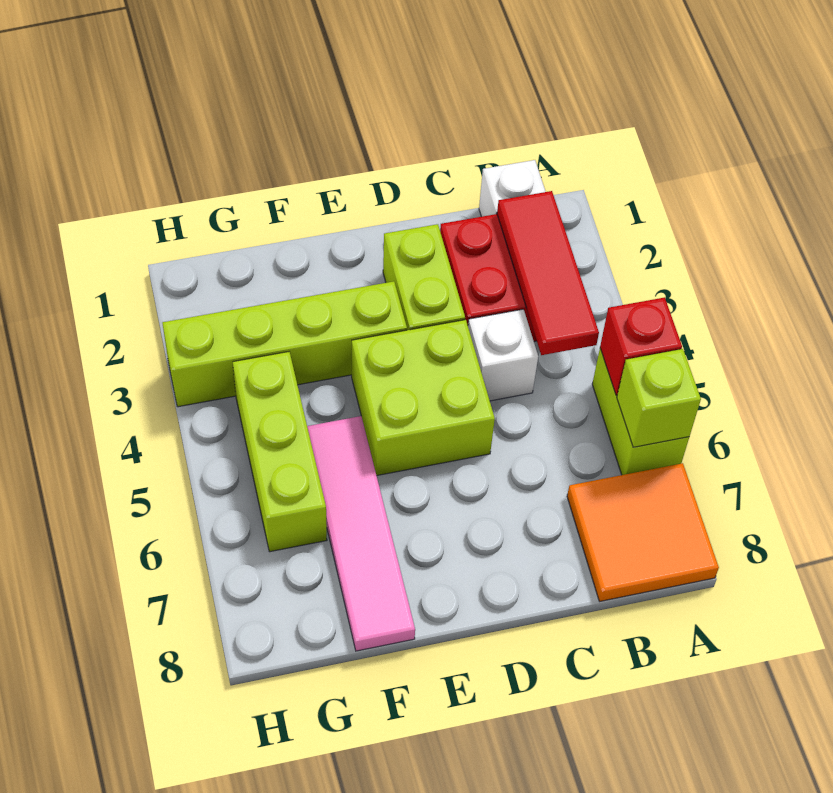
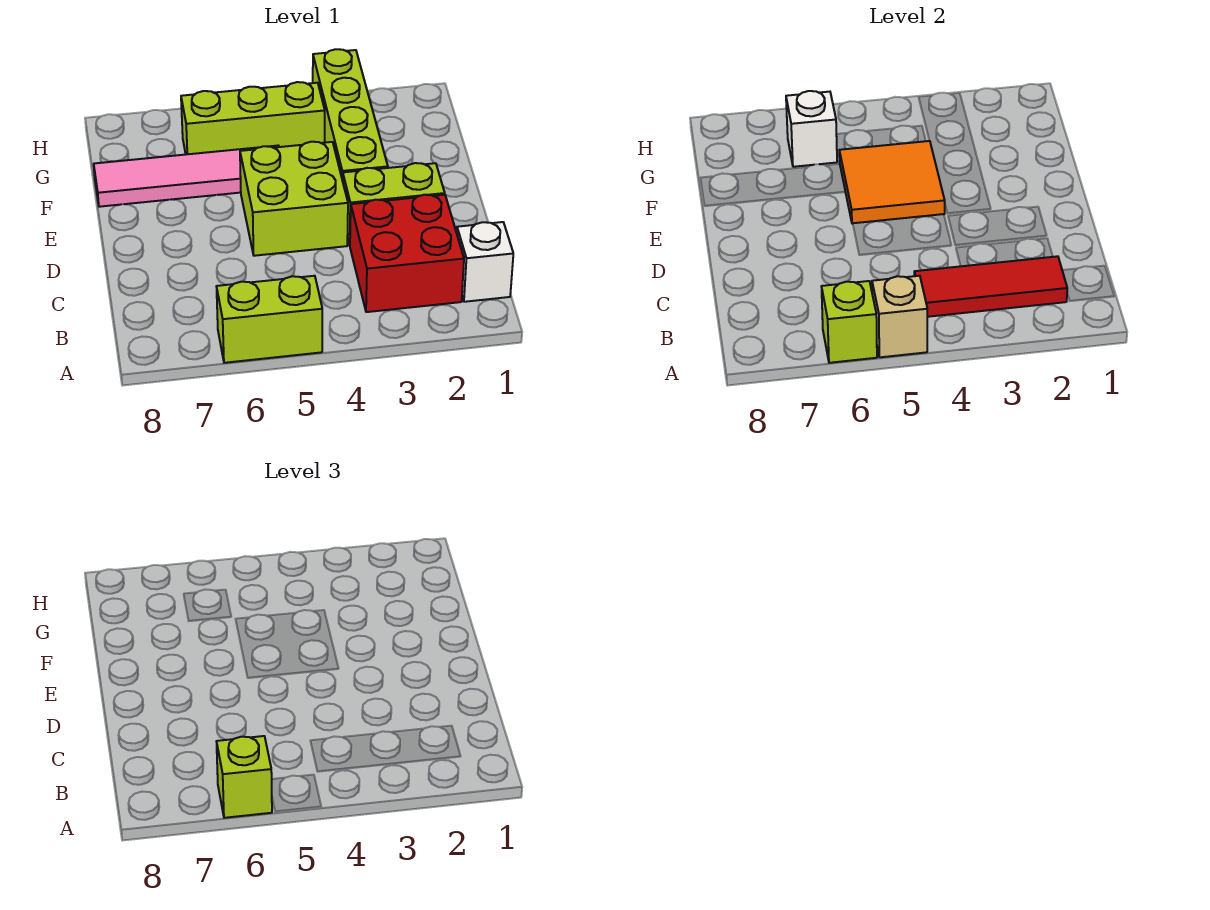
red brick A5 level 2 -> tan brick A5 level 2
none -> lime brick A6 level 3
orange tile A7:B8 level 1 -> orange tile E4:F5 level 2
white brick C4 level 1 -> white brick G6 level 2

